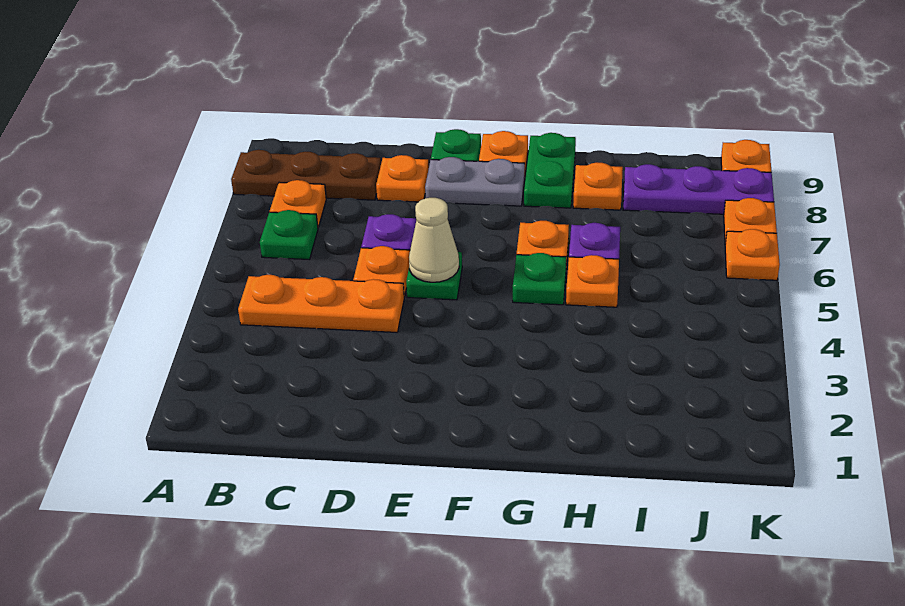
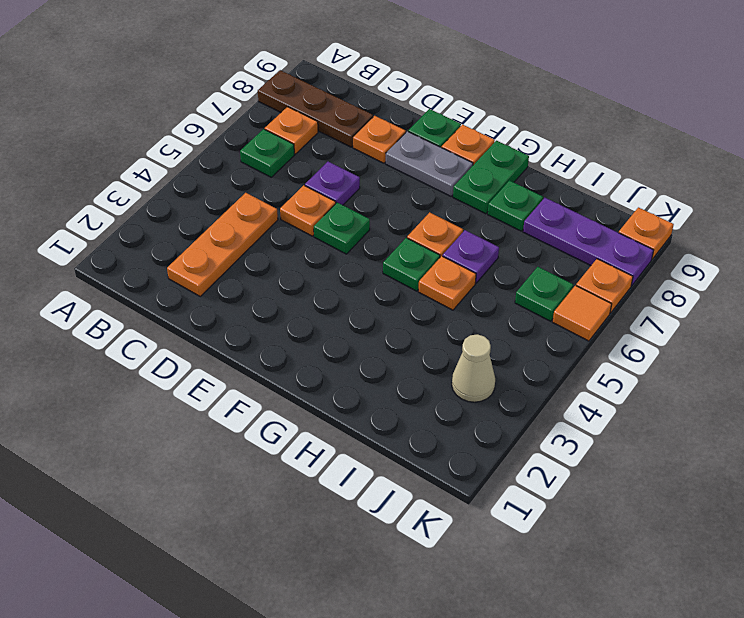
orange plate B4:D4 level 1 -> orange plate C2:C4 level 1
tan cone E5 level 2 -> tan cone J3 level 1
orange plate H8 level 1 -> green plate H8 level 1
none -> green plate J6 level 1
orange plate K6 level 1 -> orange tile K6 level 1

